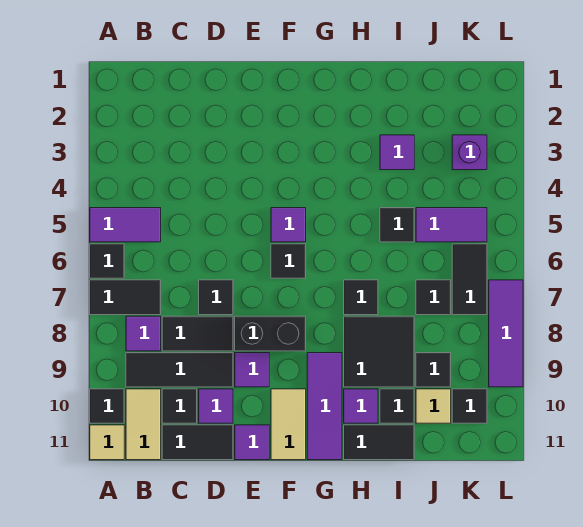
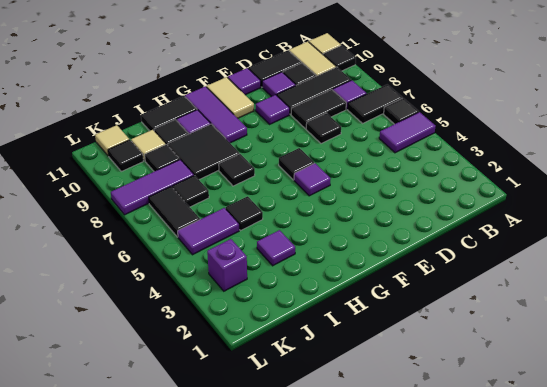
black brick E8:F8 level 1 -> none
none -> tan tile K11 level 1
purple tile L7:L9 level 1 -> purple tile J8:L8 level 1

